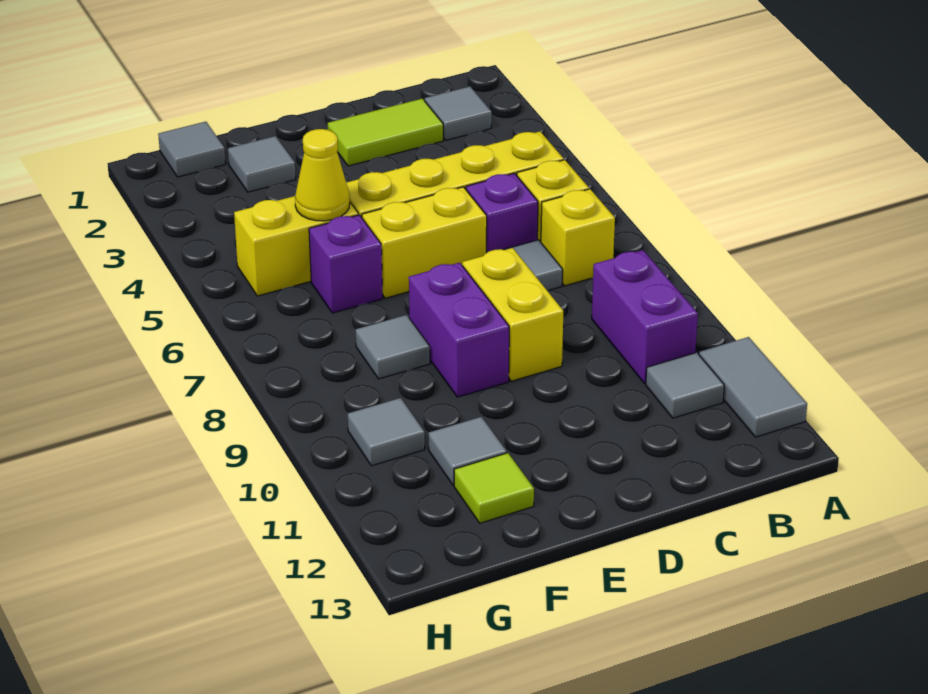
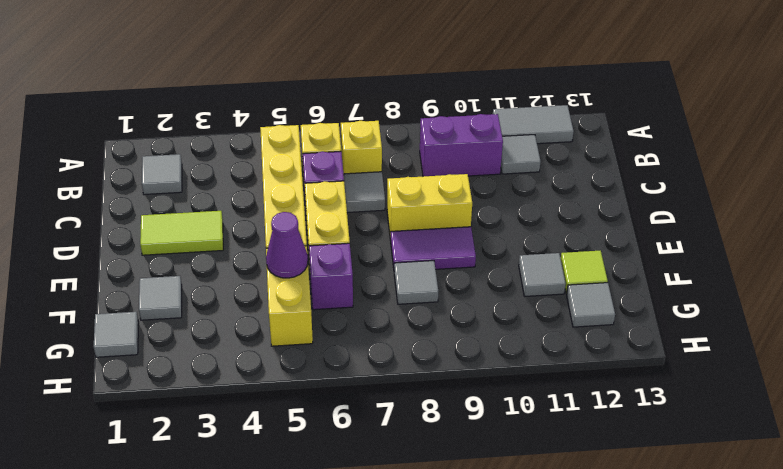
lime tile C2:D2 level 1 -> lime tile D2:D3 level 1
purple brick E8:E9 level 1 -> purple tile E8:E9 level 1
yellow cone F5 level 2 -> purple cone F5 level 2
grey tile G10 level 1 -> grey tile G12 level 1

